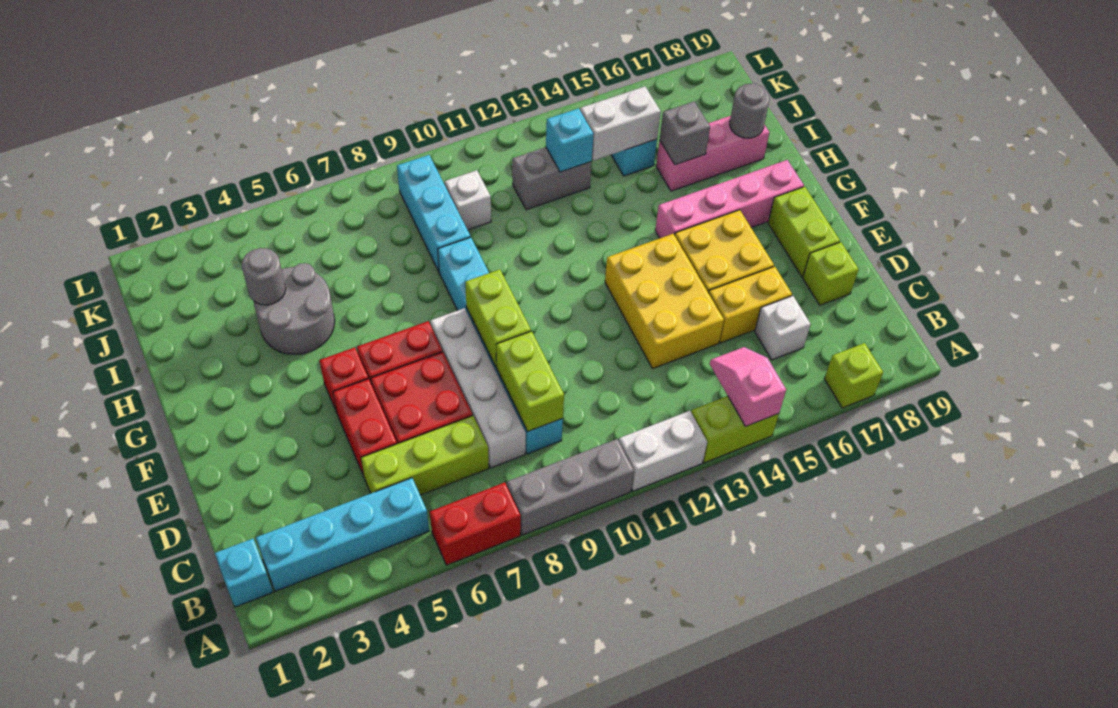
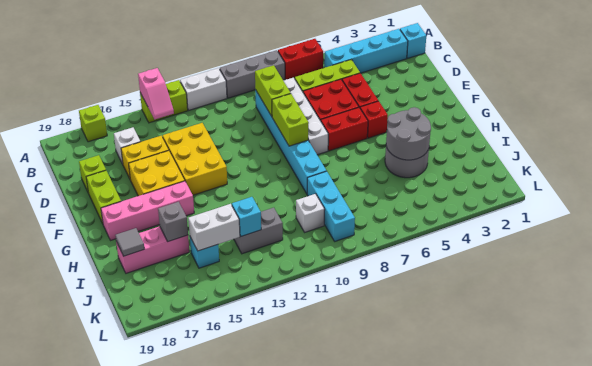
grey round brick I4 level 2 -> grey round brick H4:I5 level 2
grey round brick I18 level 2 -> grey tile I18 level 2

